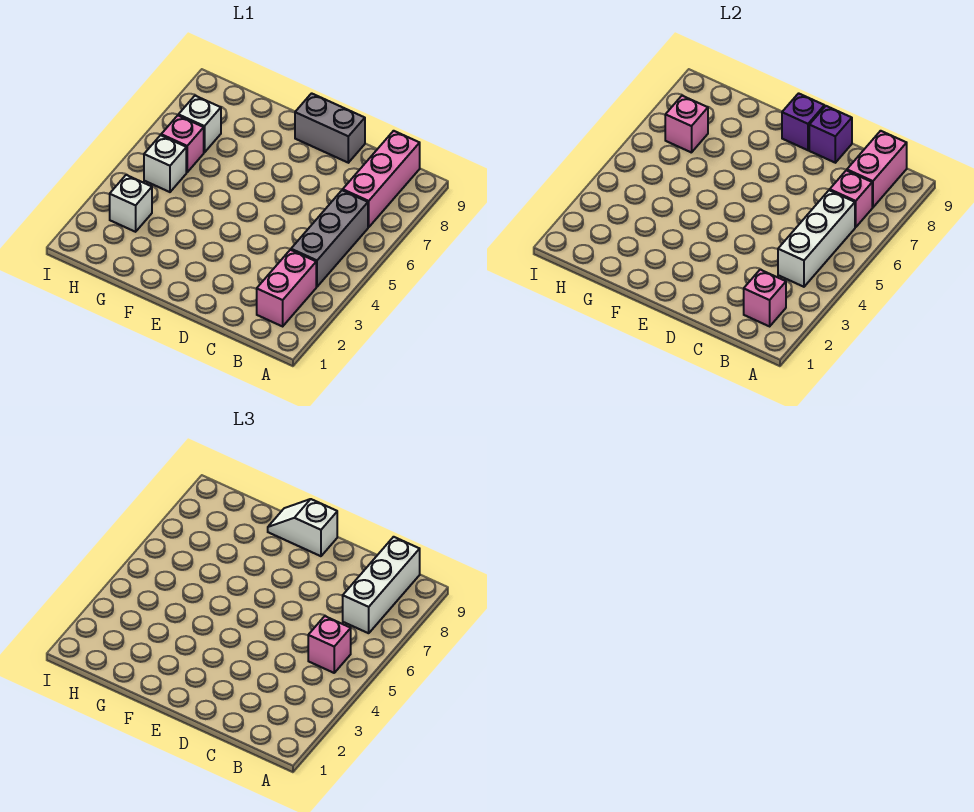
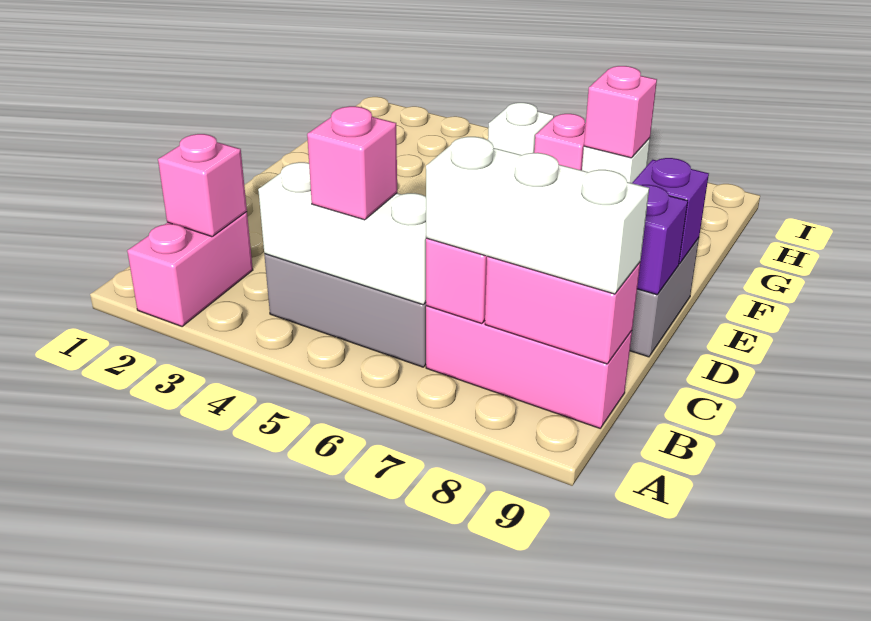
pink brick B2:B3 level 1 -> pink brick A2:B2 level 1
white slope E9:F9 level 3 top E -> none
white brick H3 level 1 -> none

